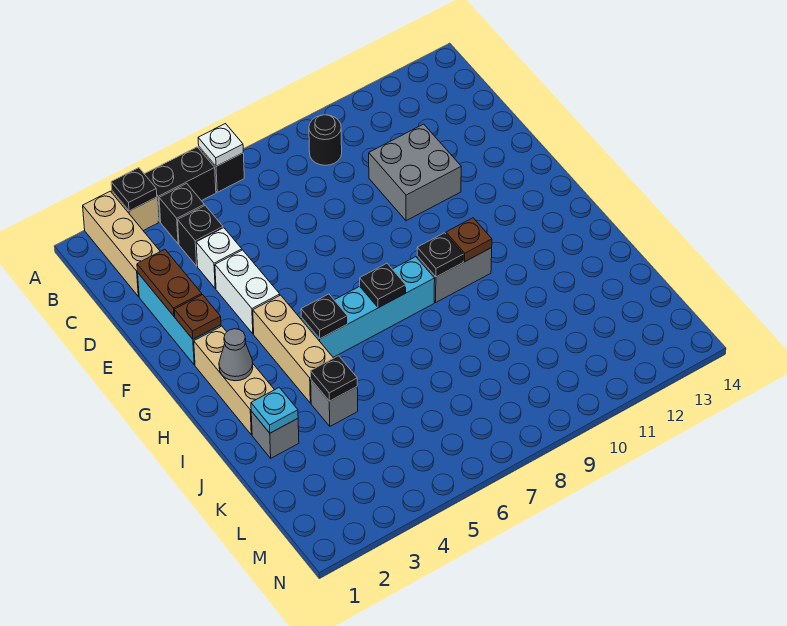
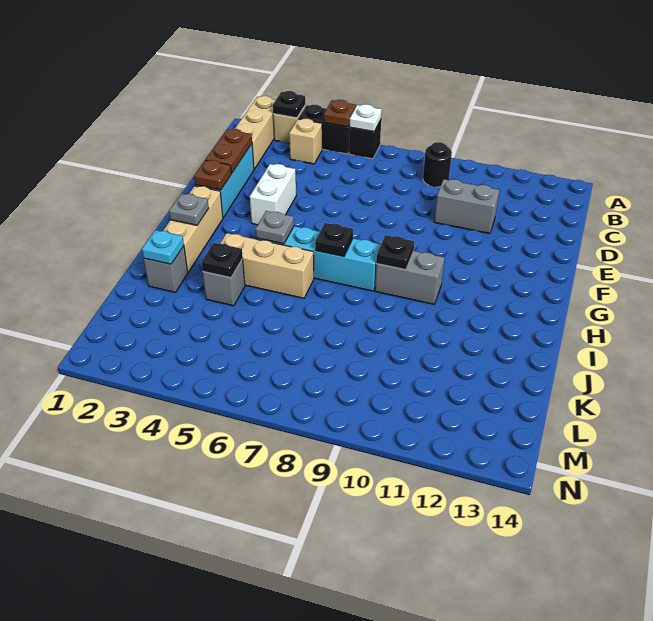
black brick B4 level 1 -> tan brick B4 level 1
black brick C4 level 1 -> none
white brick D4 level 1 -> none
grey brick D10:E11 level 1 -> grey brick D10:D11 level 1
tan brick G4:I4 level 1 -> tan brick I4:I6 level 1
grey cone H2 level 2 -> grey plate H2 level 2
black plate H5 level 2 -> grey plate H5 level 2
brown plate H10 level 2 -> brown plate A5 level 2

